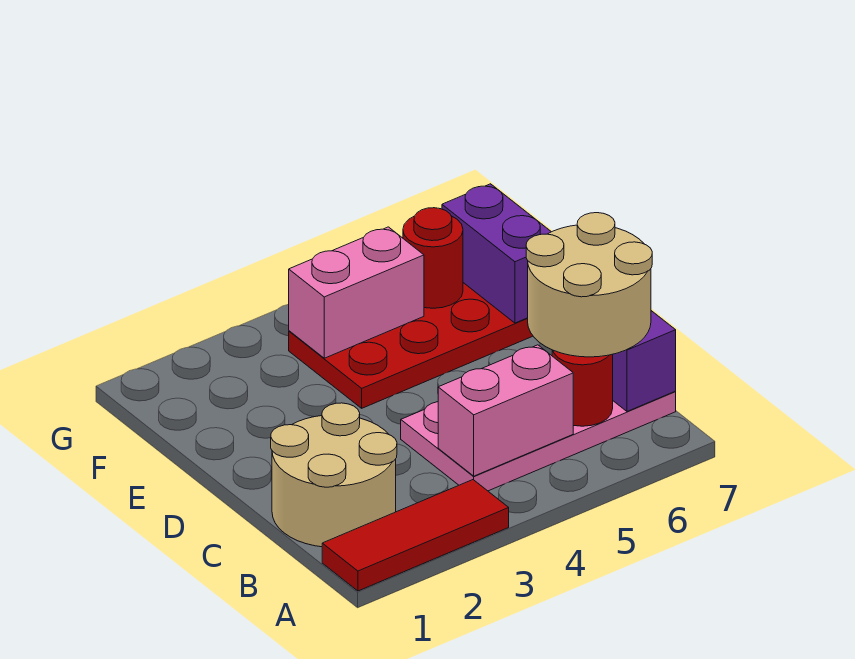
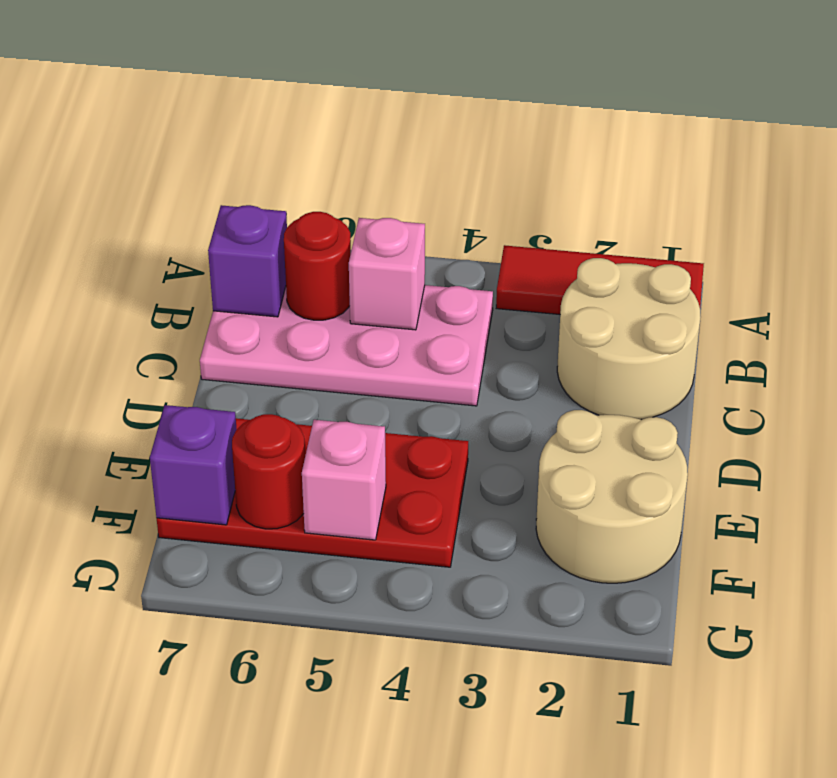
pink brick B4:B5 level 2 -> pink brick B5 level 2
tan round brick B6:C7 level 3 -> tan round brick E1:F2 level 1
purple brick E7:F7 level 2 -> purple brick F7 level 2
pink brick F4:F5 level 2 -> pink brick F5 level 2

